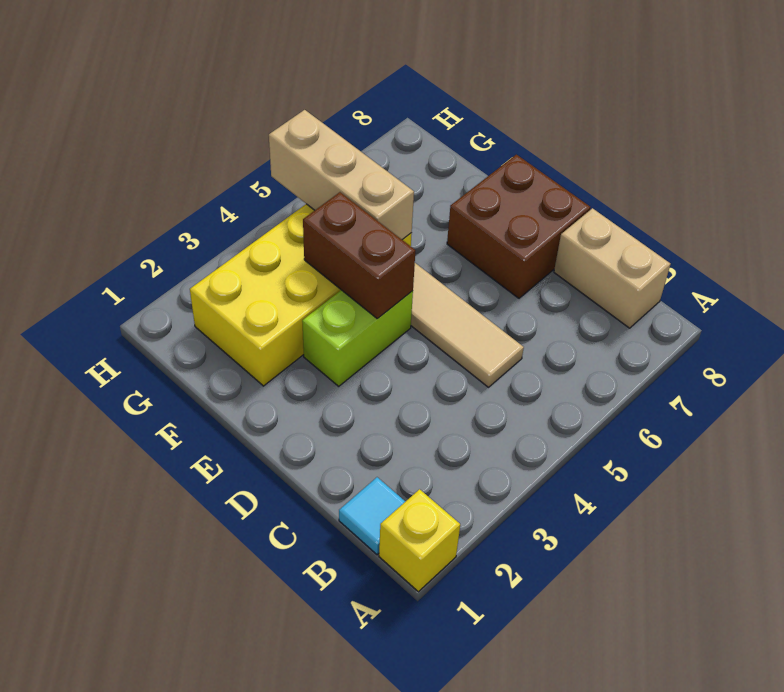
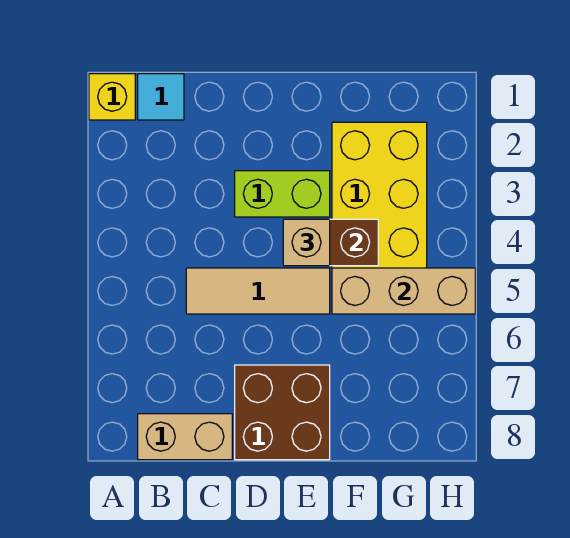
lime brick E3:E4 level 1 -> lime brick D3:E3 level 1
none -> tan brick E4 level 3

